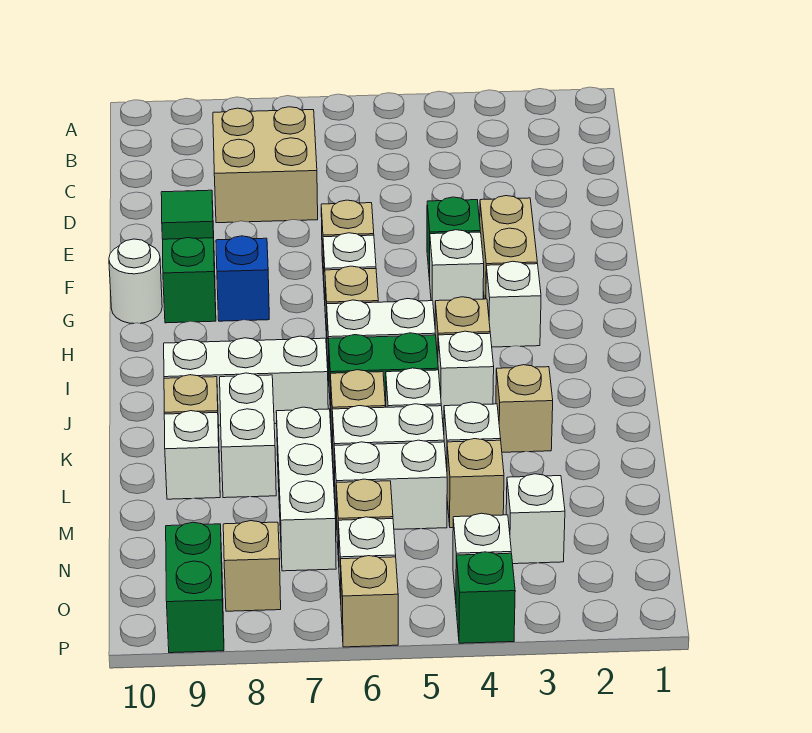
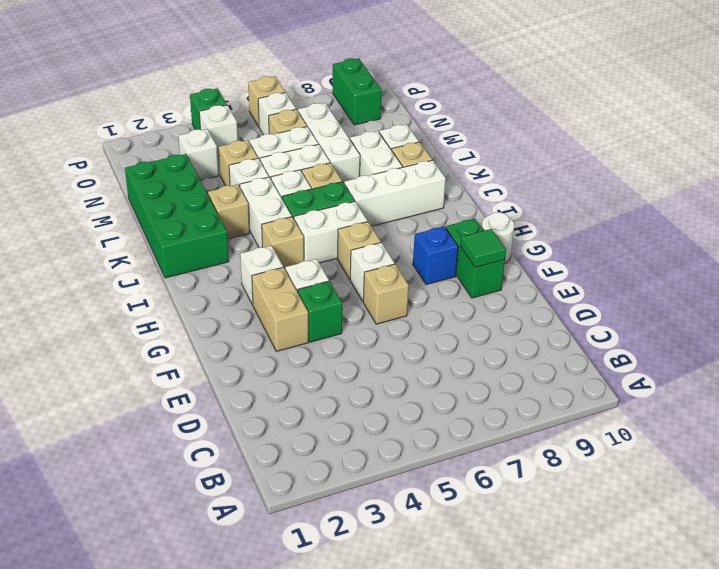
tan brick C7:D8 level 1 -> none
none -> green brick J1:M2 level 1
white brick J4 level 1 -> white brick J4:K4 level 1
tan brick O8 level 1 -> none

